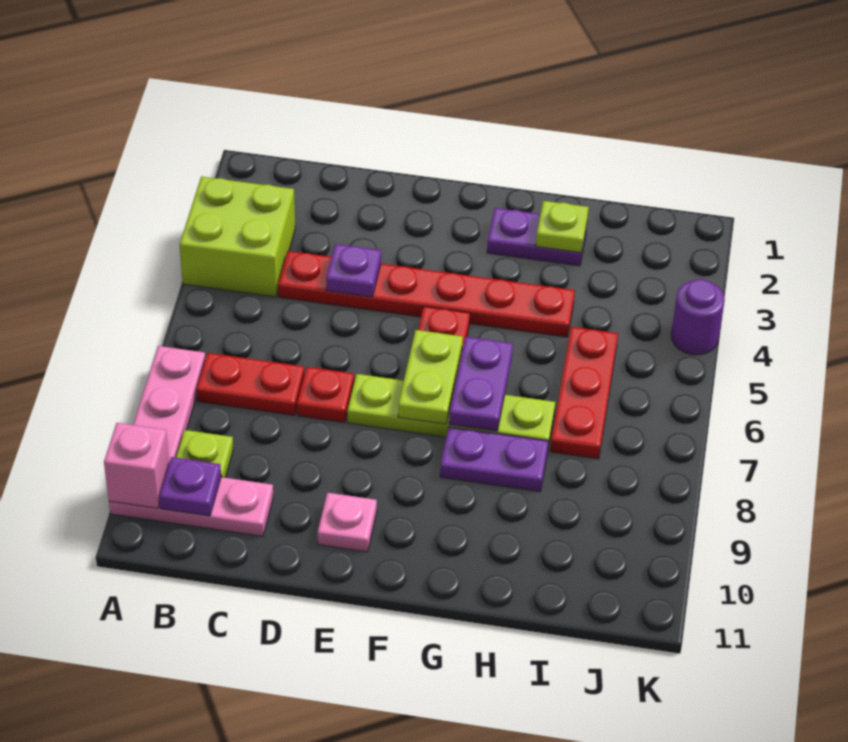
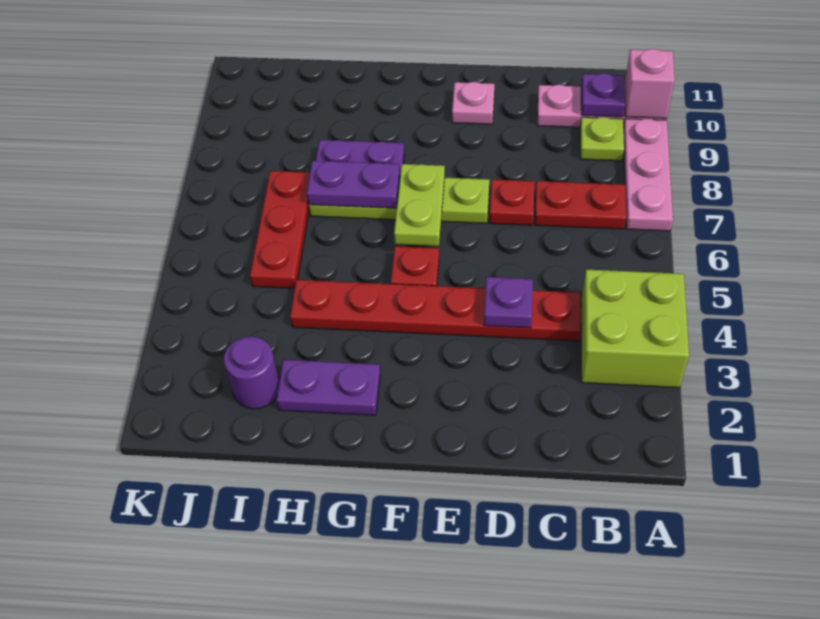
purple plate G6:G7 level 2 -> purple plate G7:H7 level 2
lime plate H2 level 2 -> none
purple round brick K4 level 1 -> purple round brick I2 level 1

